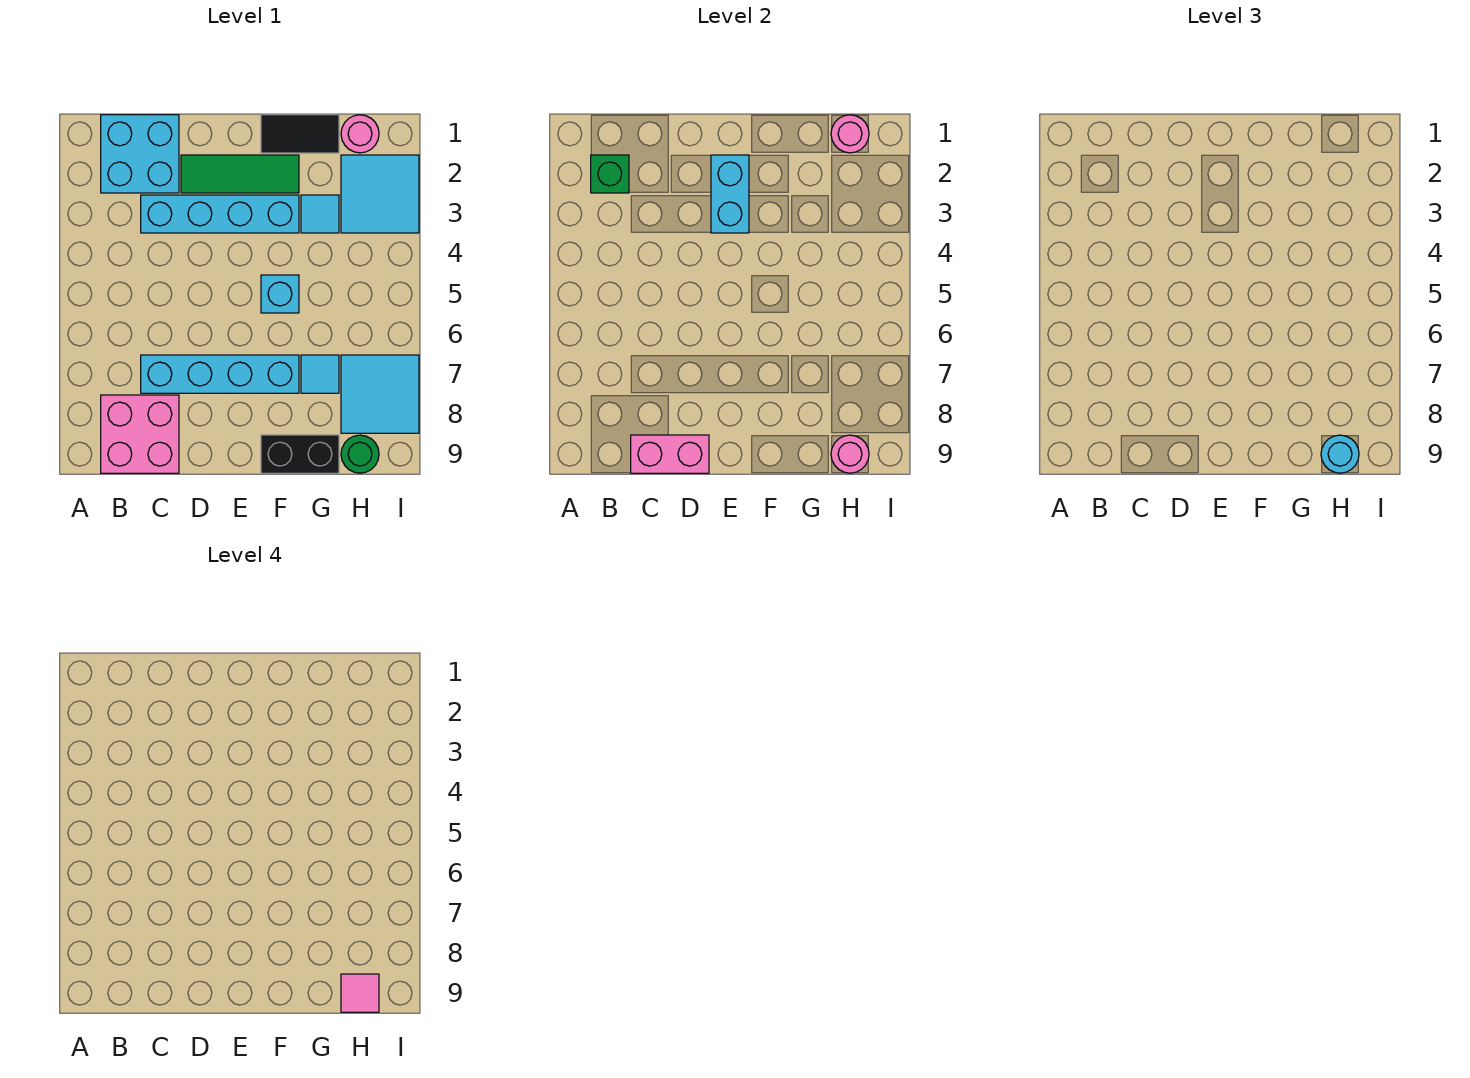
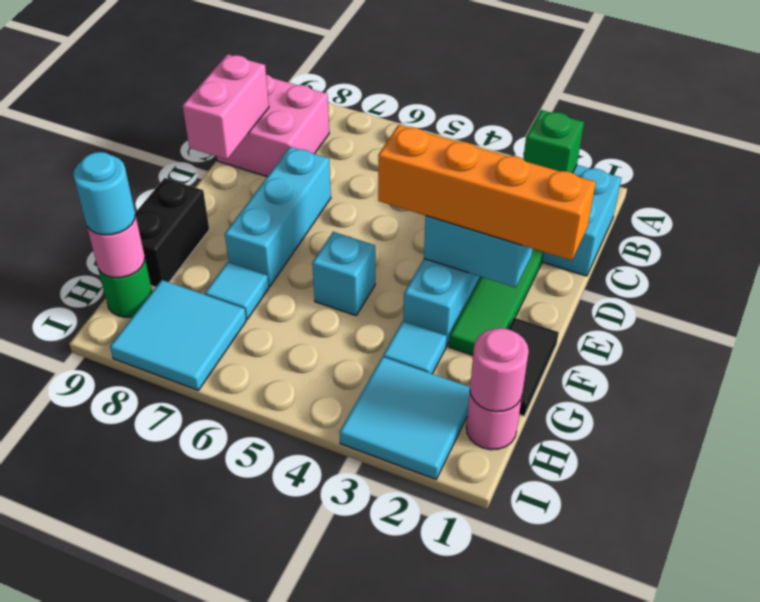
cyan brick C7:F7 level 1 -> cyan brick D7:F7 level 1
none -> orange brick E1:E4 level 3
pink tile H9 level 4 -> none

